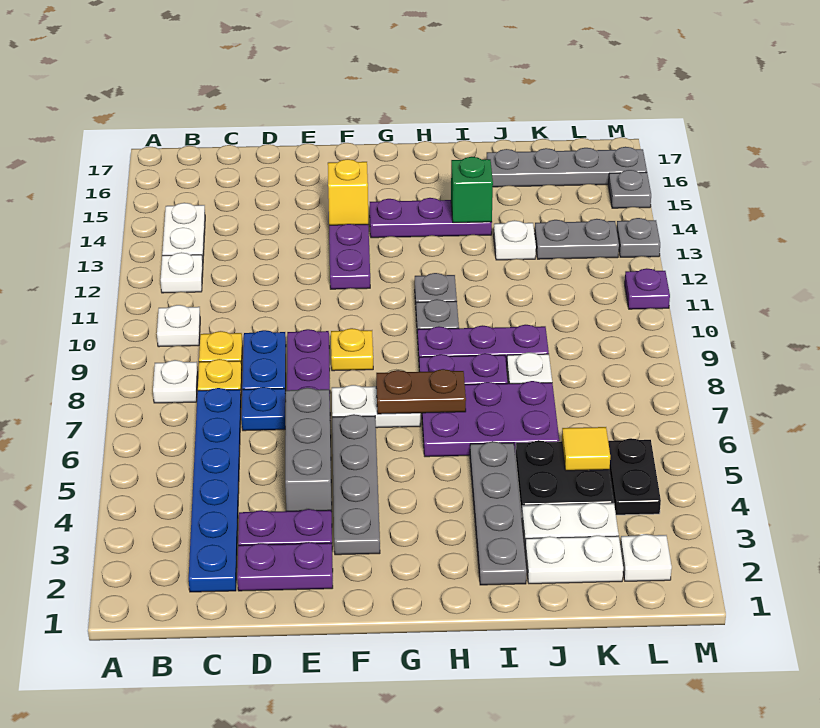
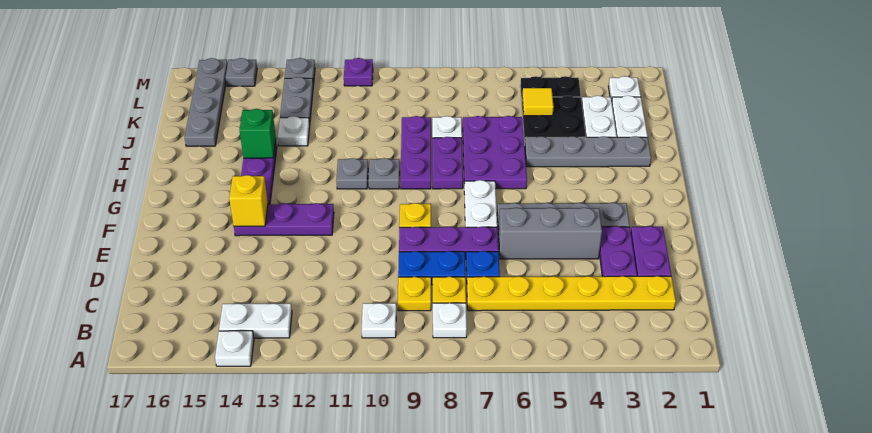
white plate B12 level 1 -> white plate A14 level 1
blue plate C2:C7 level 1 -> yellow plate C2:C7 level 1
brown plate G7:H7 level 2 -> none

